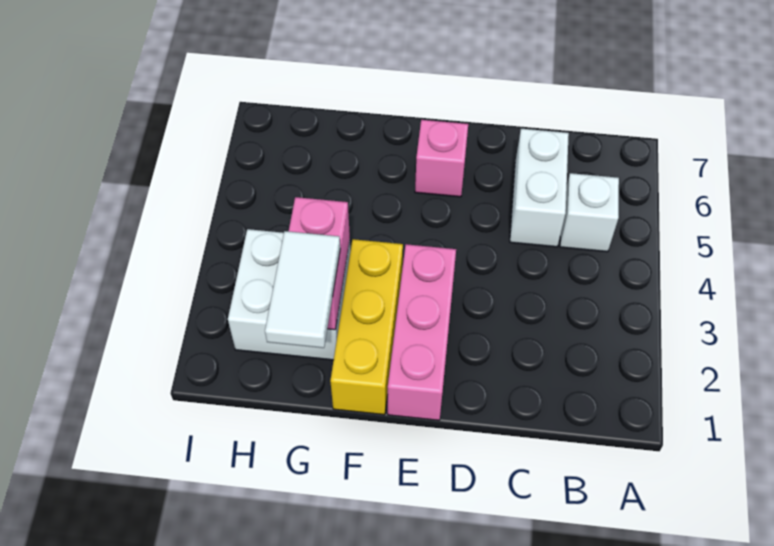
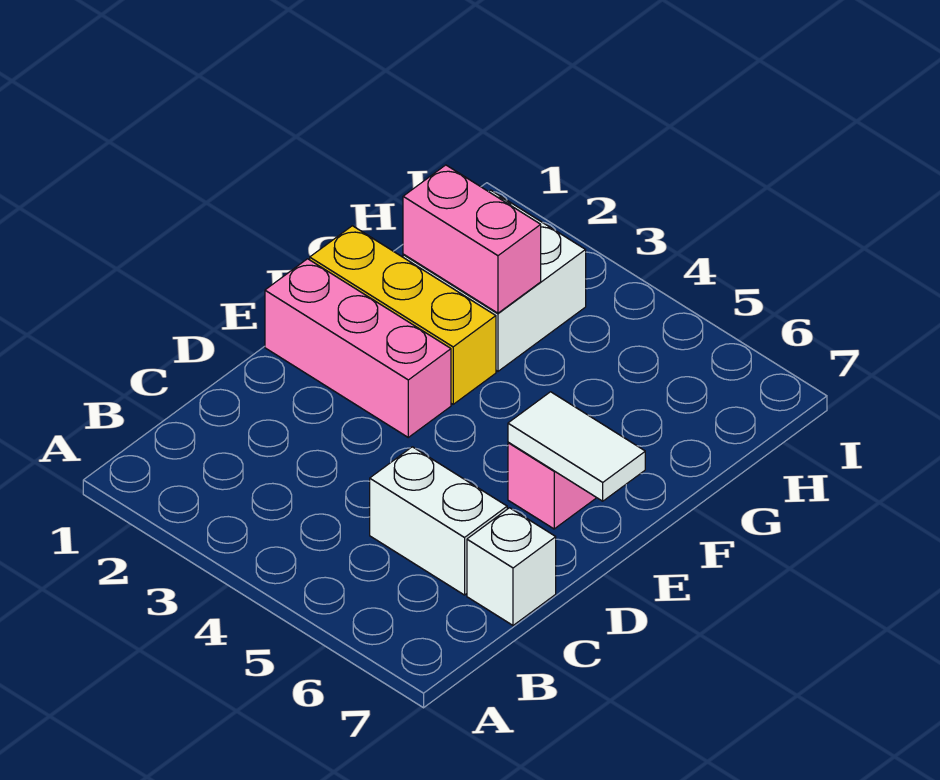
white brick B5 level 1 -> white brick C7 level 1
white tile G1:G2 level 3 -> white tile E6:E7 level 2

